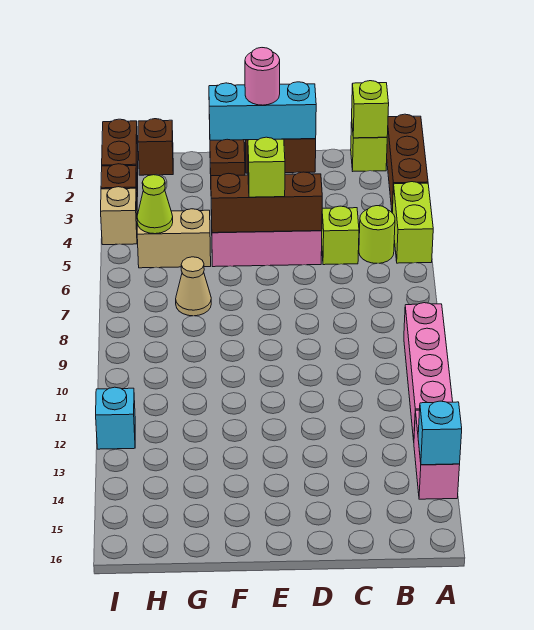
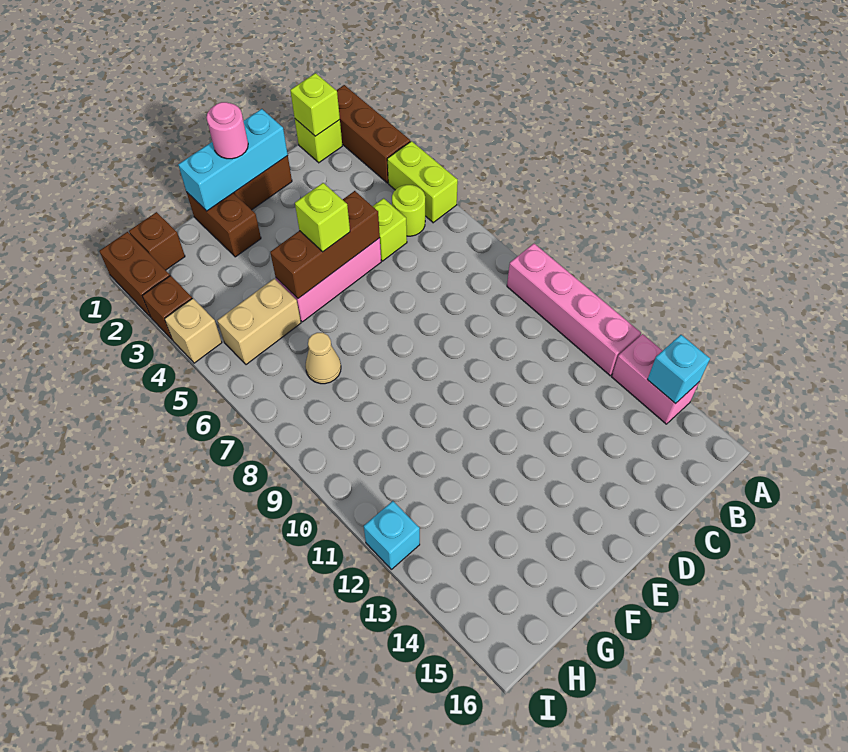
lime cone H5 level 2 -> none

